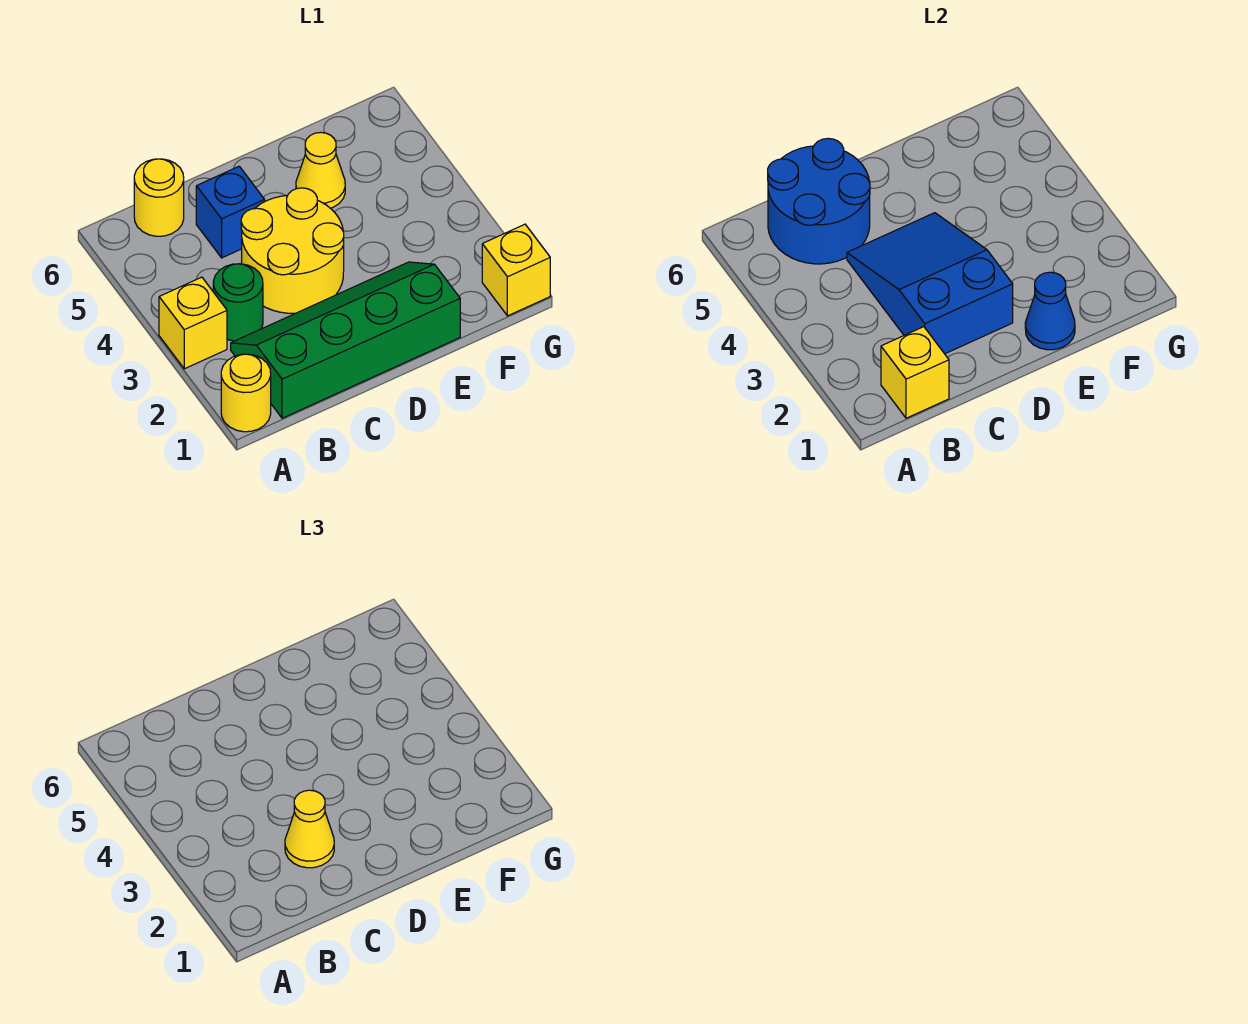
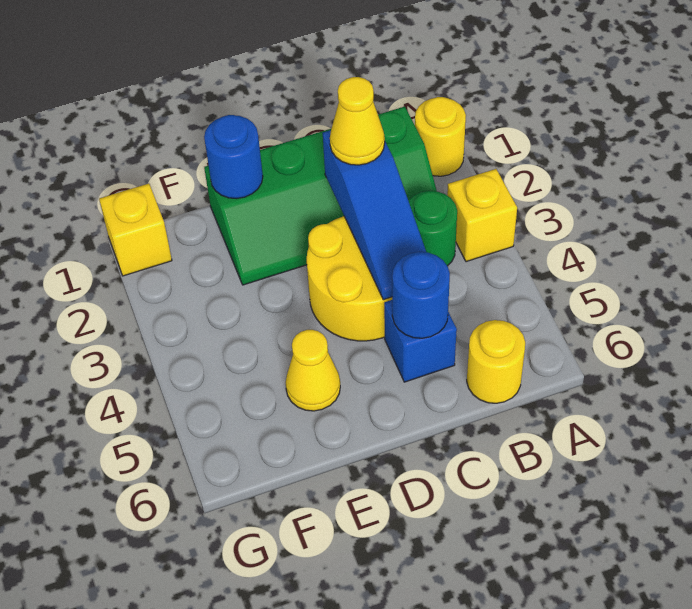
yellow brick B1 level 2 -> none
blue round brick B5:C6 level 2 -> blue round brick C5 level 2
blue slope C2:D4 level 2 top 2 -> blue slope C2:C4 level 2 top 2
blue cone E1 level 2 -> blue round brick E1 level 2

